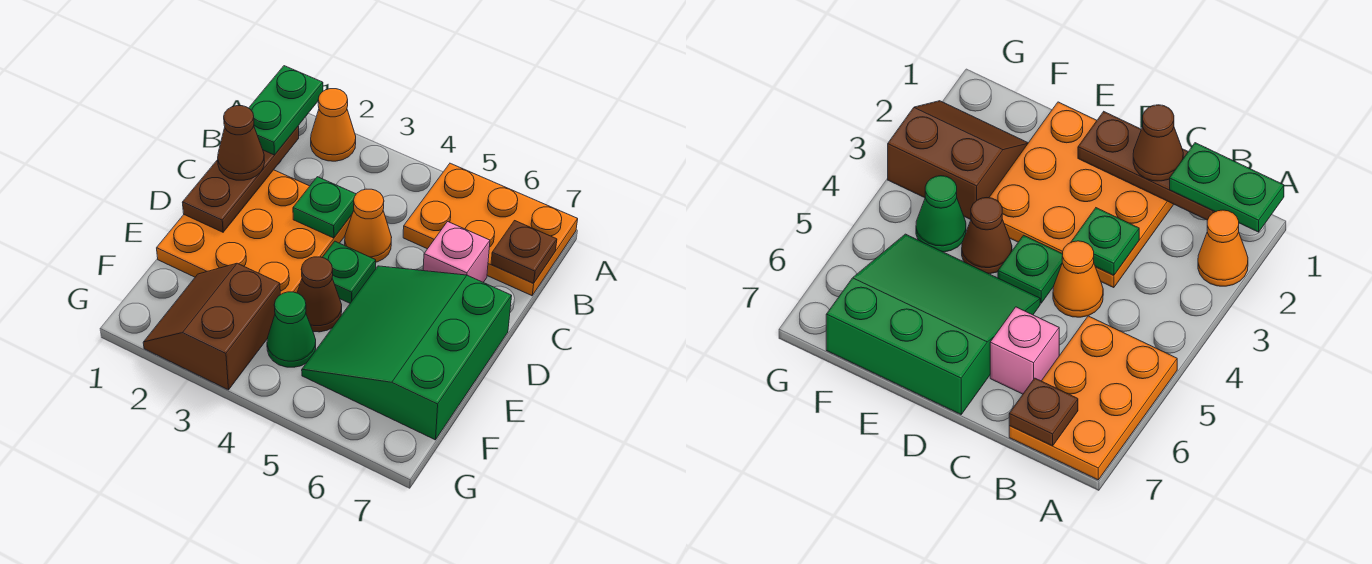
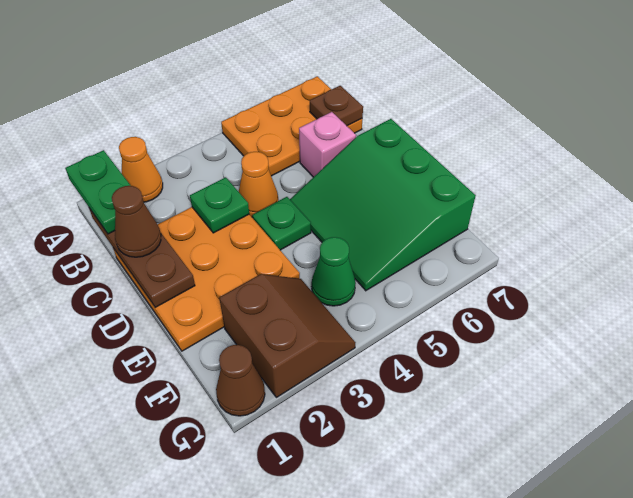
brown cone E4 level 1 -> brown cone G1 level 1
brown slope F2:G3 level 1 top 3 -> brown slope F2:G3 level 1 top 2

